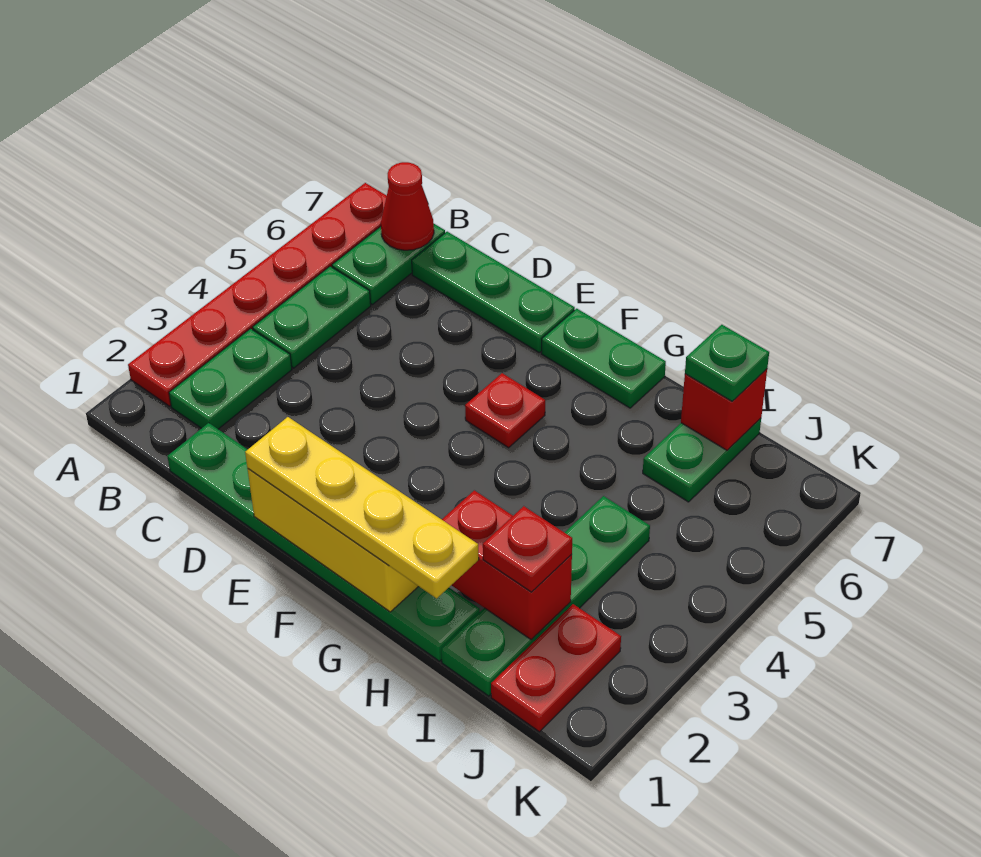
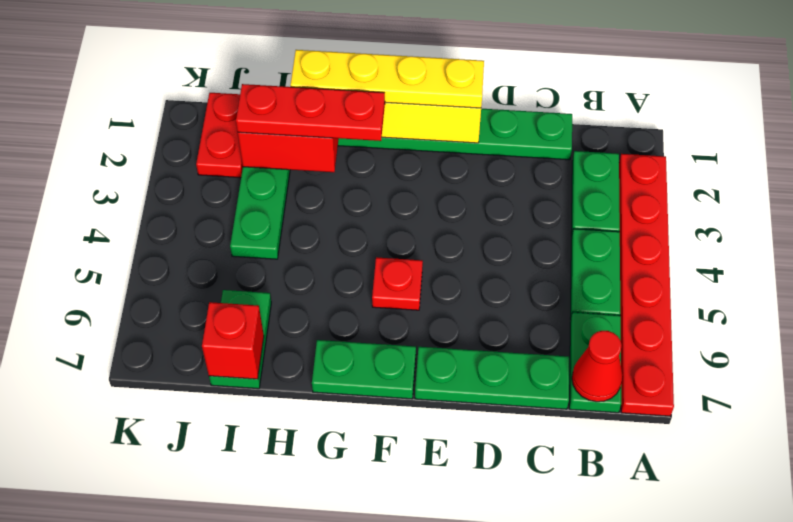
red plate I2 level 3 -> red plate G2:I2 level 3
green plate I7 level 3 -> none

